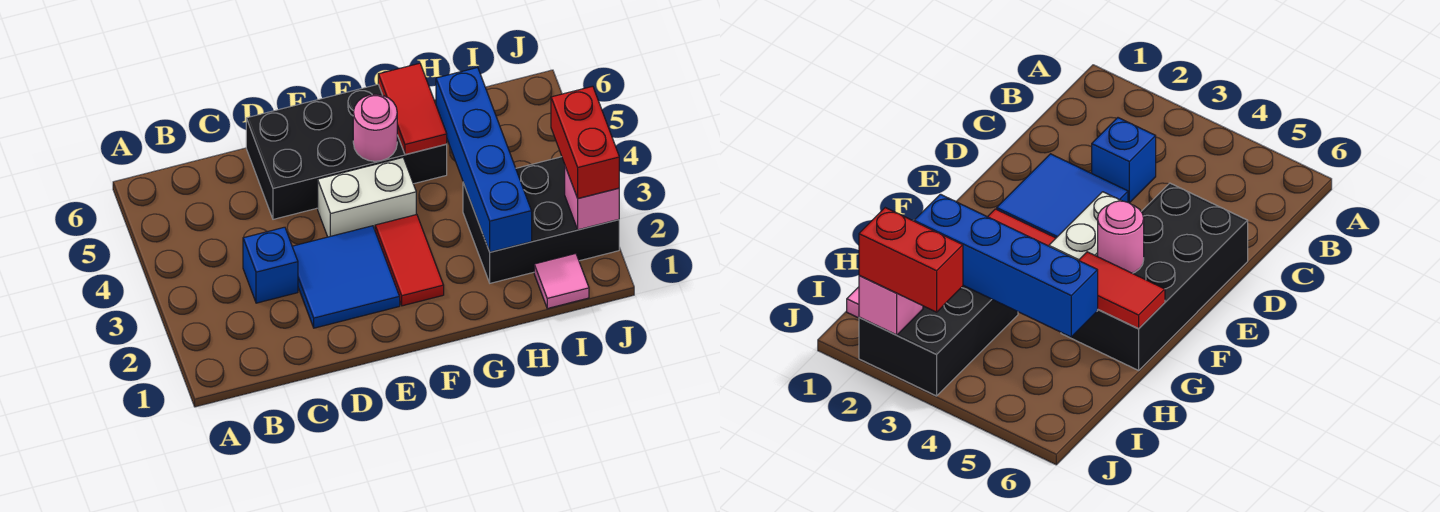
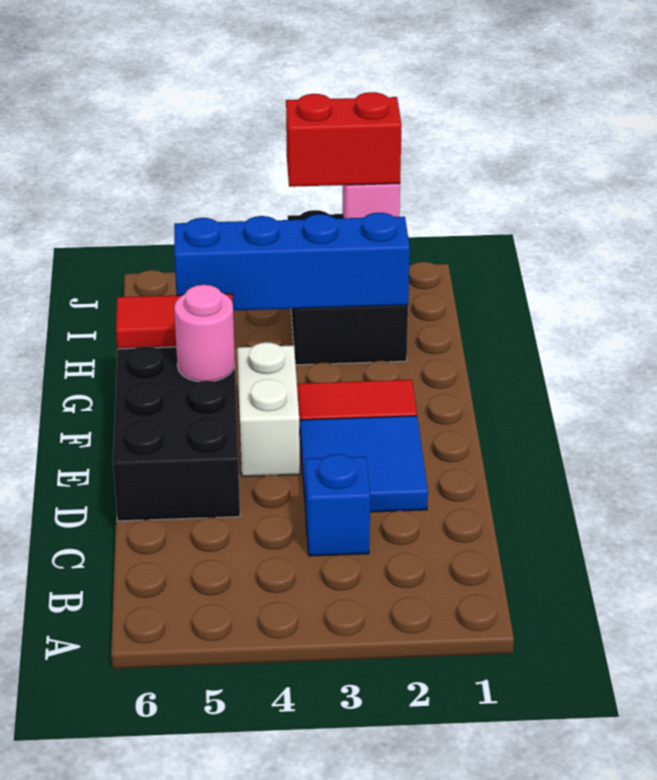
pink tile I1 level 1 -> none

